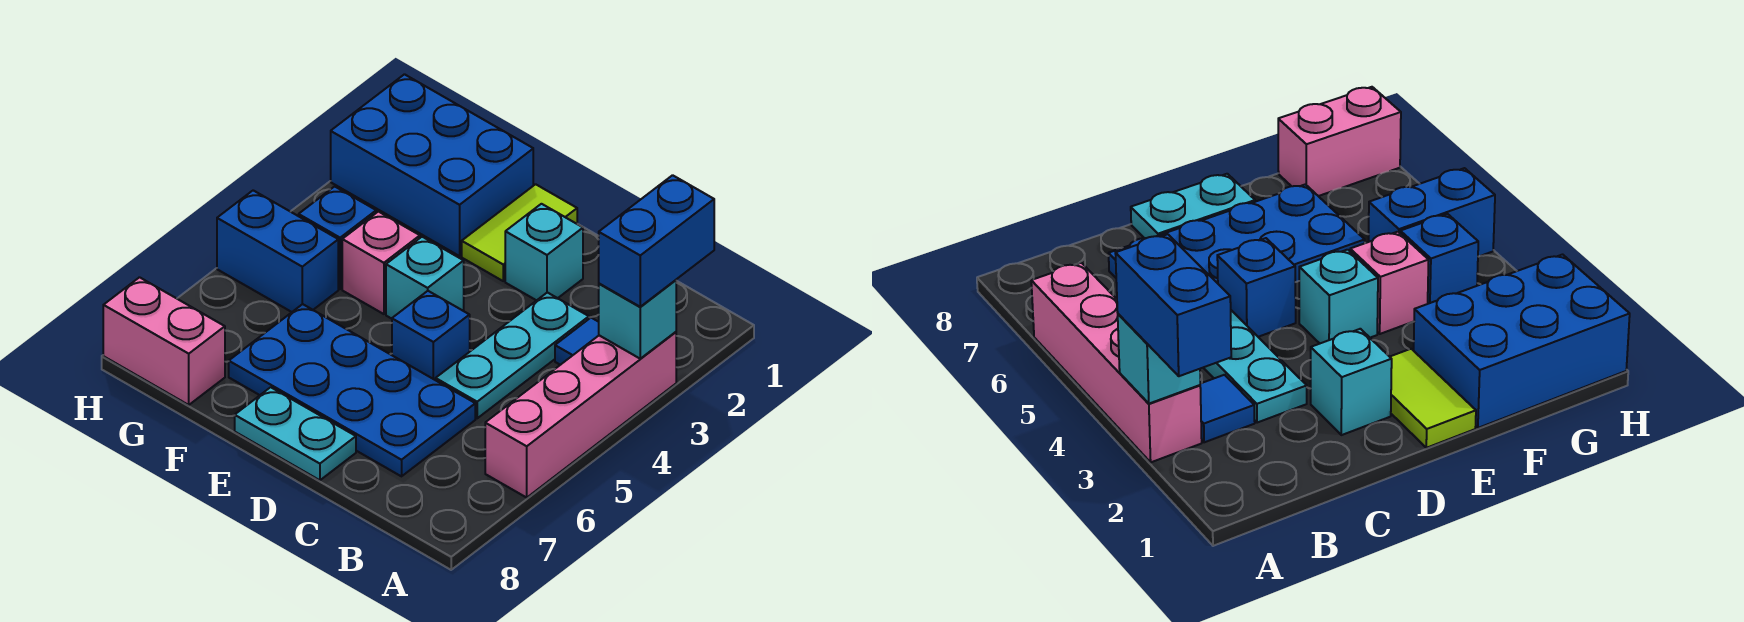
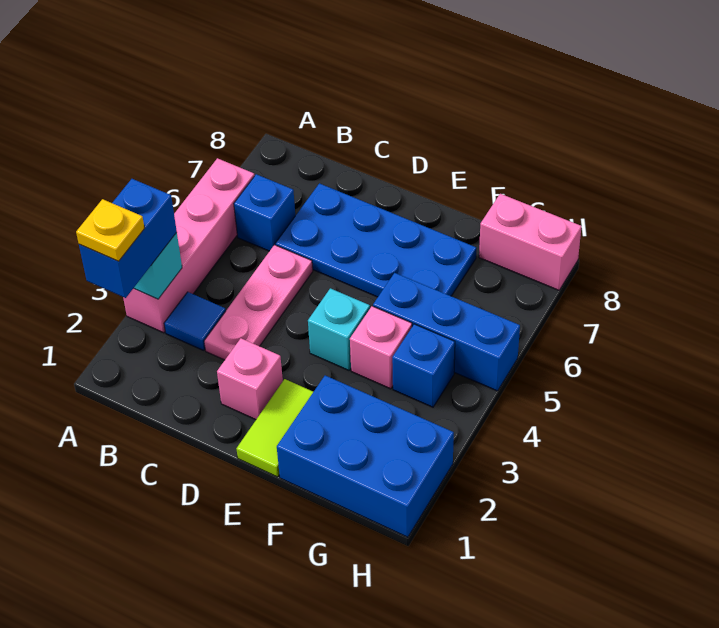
none -> yellow plate A2 level 4
cyan plate C3:C5 level 1 -> pink plate C3:C5 level 1
cyan brick D2 level 1 -> pink brick D2 level 1
blue brick D5 level 1 -> blue brick B6 level 1
cyan plate D8:E8 level 1 -> none
blue brick G5:H5 level 1 -> blue brick F5:H5 level 1

